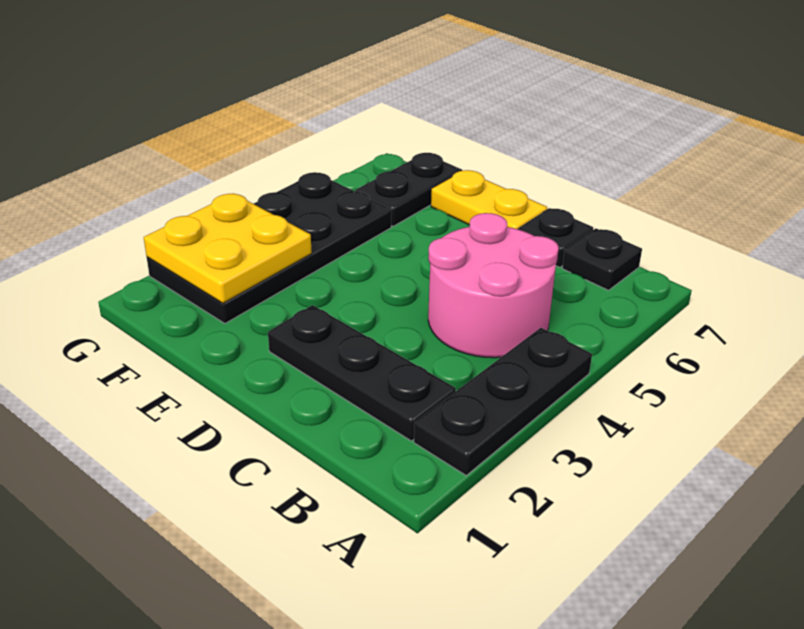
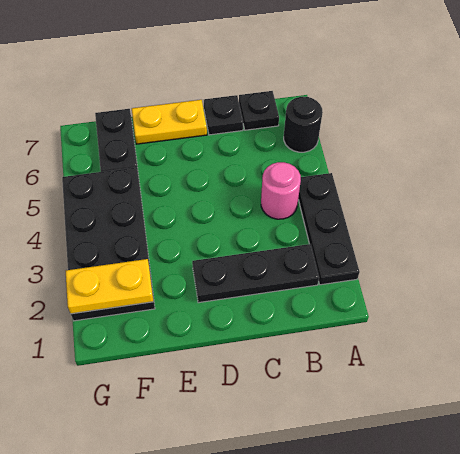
none -> black round brick A6 level 1
pink round brick B4:C5 level 1 -> pink round brick B4 level 1
yellow plate F2:G3 level 2 -> yellow plate F2:G2 level 2

